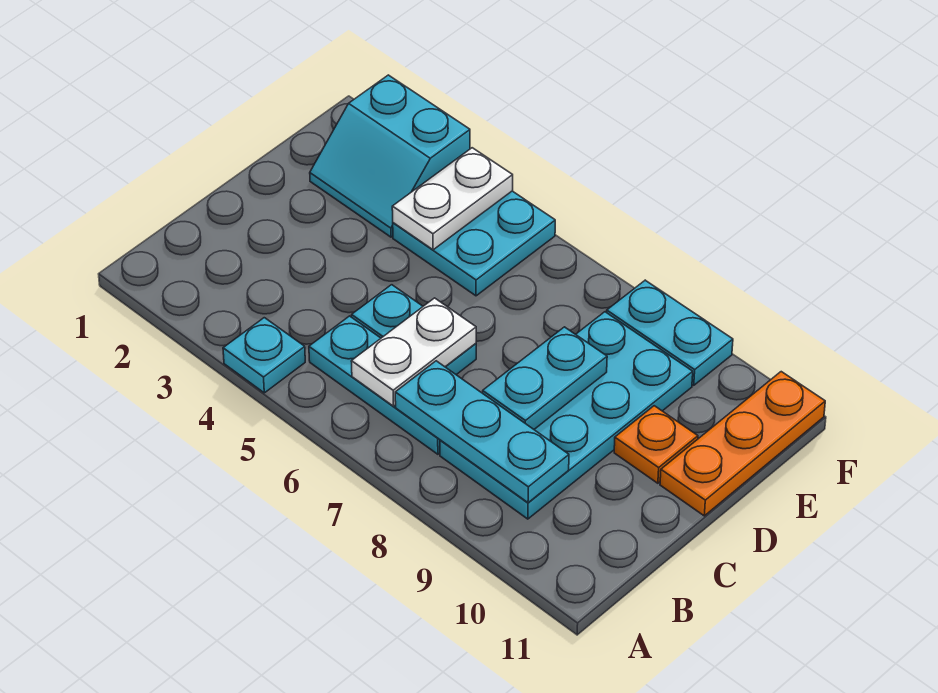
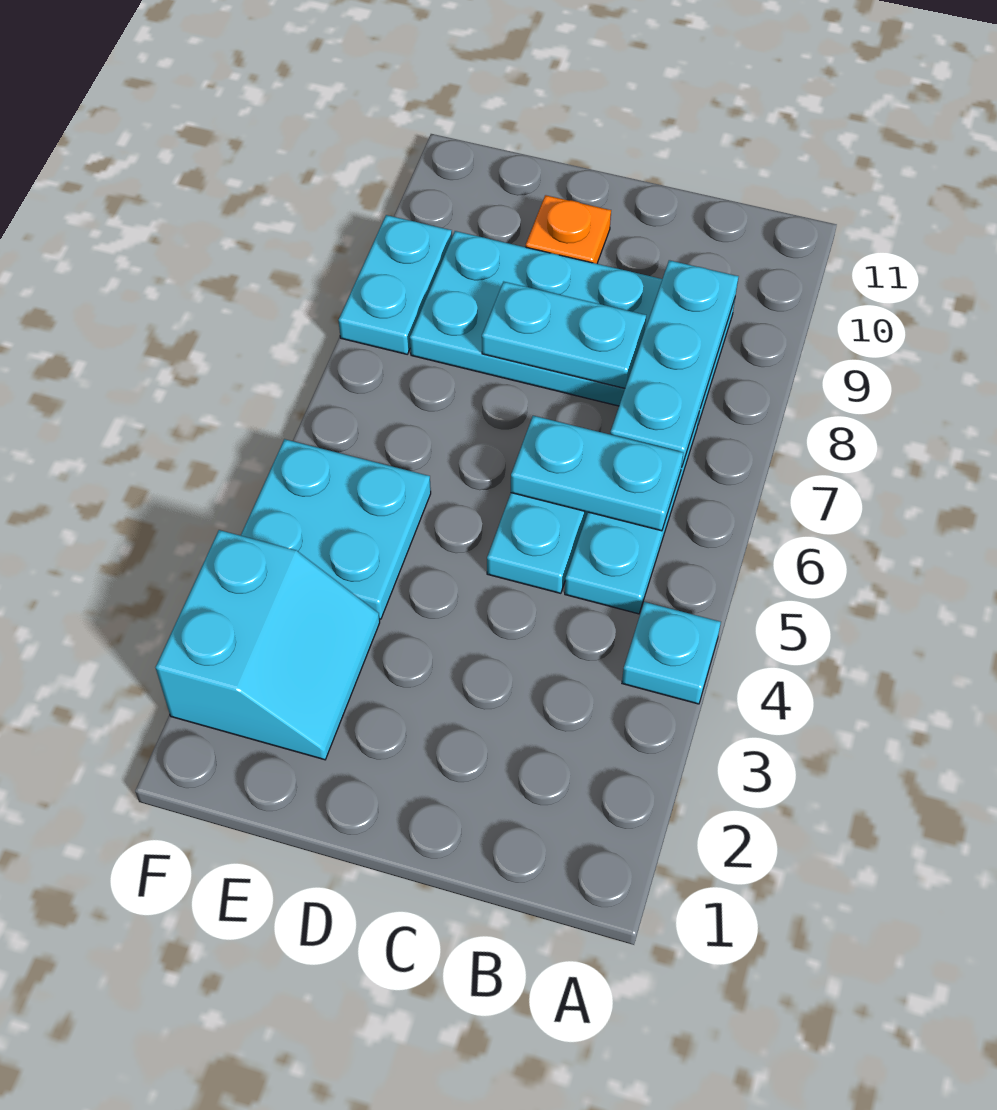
white plate B6:C6 level 2 -> cyan plate B6:C6 level 2
orange plate D11:F11 level 1 -> none
white plate E4:F4 level 2 -> none

